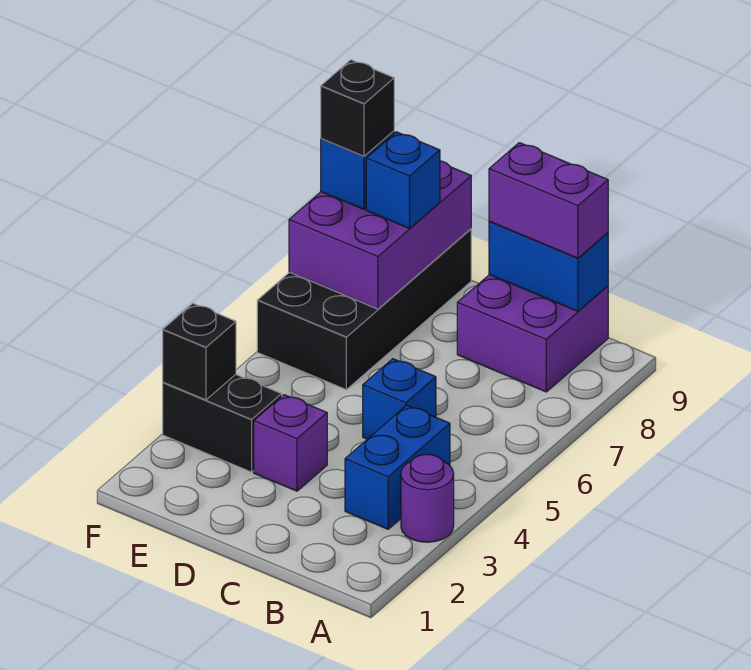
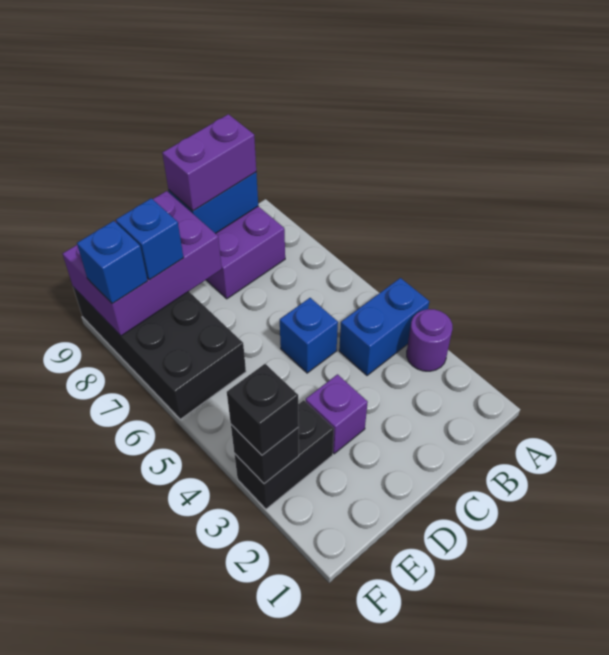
blue brick B3:B4 level 1 -> blue brick A4:B4 level 1
purple brick E7:F9 level 2 -> purple brick D8:F9 level 2
black brick F8 level 4 -> black brick F3 level 3

